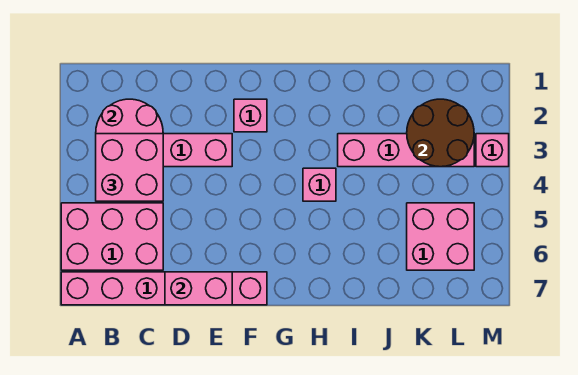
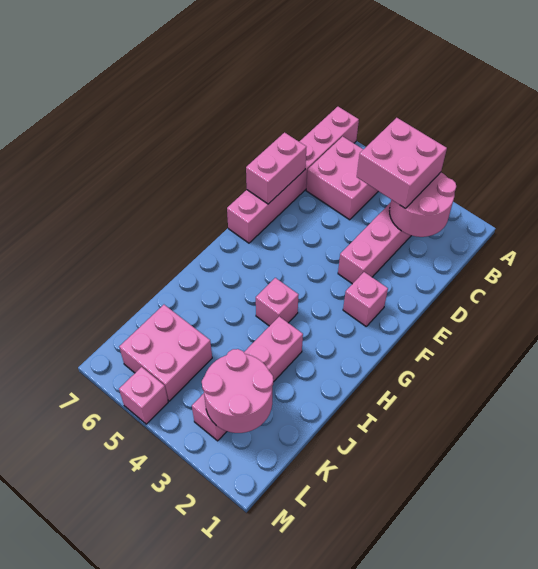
pink brick A5:C6 level 1 -> pink brick B5:C6 level 1
brown round brick K2:L3 level 2 -> pink round brick K2:L3 level 2
pink brick M3 level 1 -> pink brick M5 level 1

